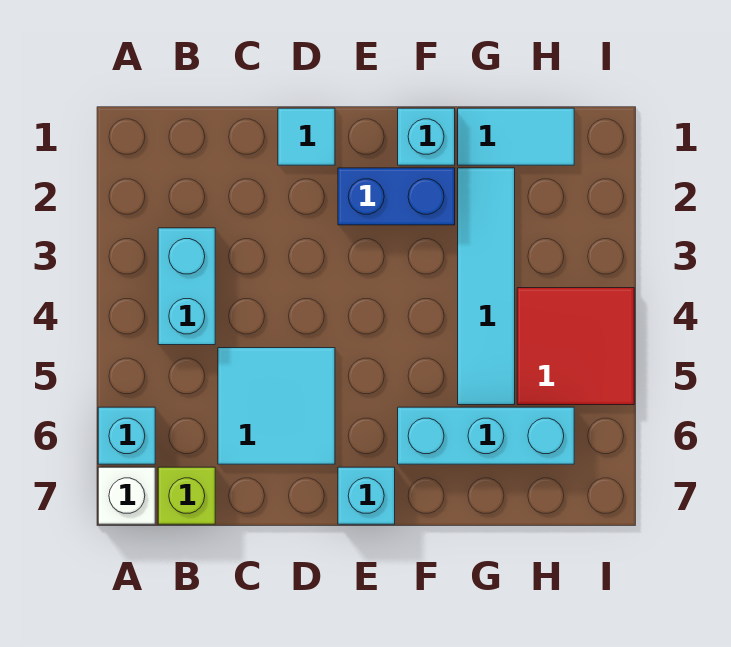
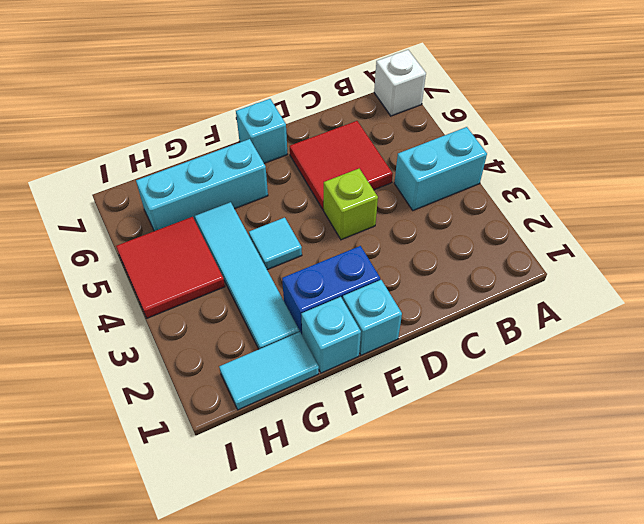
cyan brick A6 level 1 -> cyan brick E1 level 1
cyan brick B3:B4 level 1 -> cyan brick A4:B4 level 1
lime brick B7 level 1 -> lime brick D4 level 1
cyan tile C5:D6 level 1 -> red tile C5:D6 level 1
cyan tile D1 level 1 -> cyan tile F4 level 1

